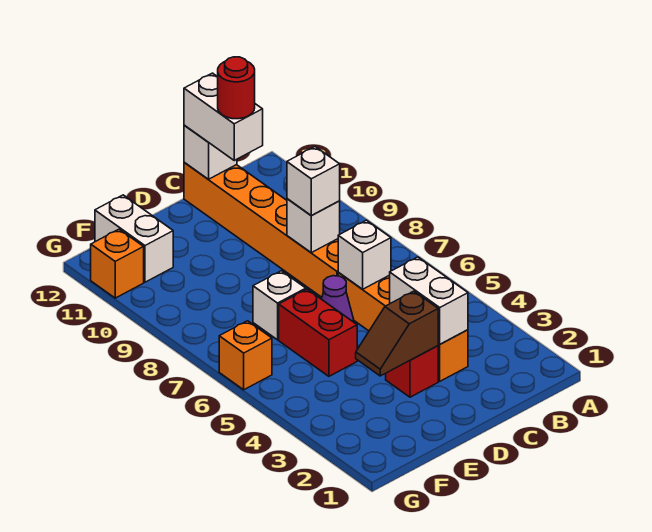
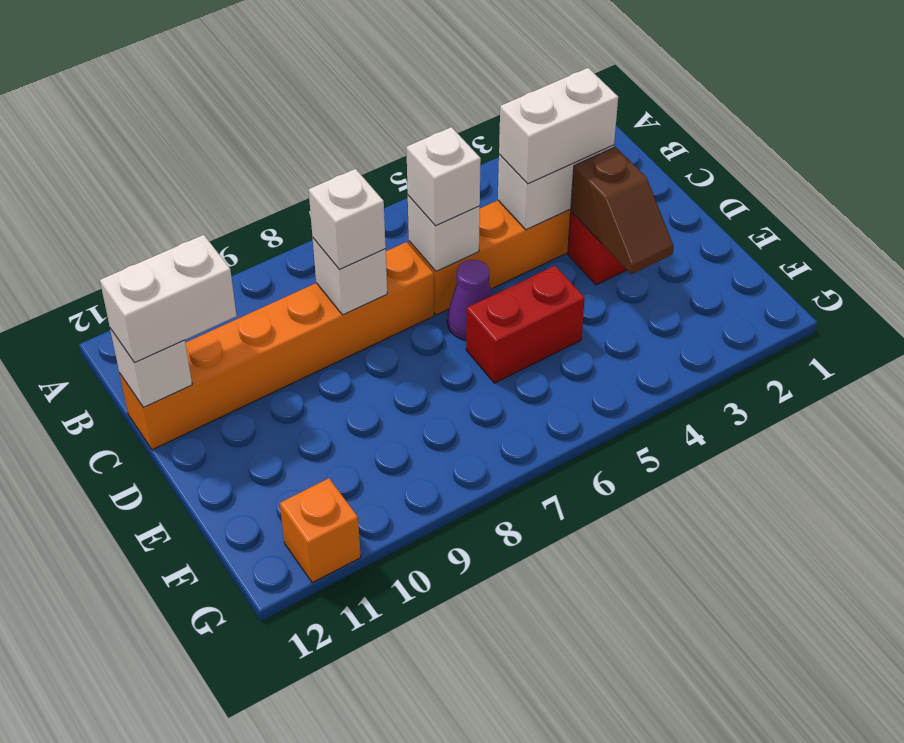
red round brick C11 level 4 -> none
white brick E7 level 1 -> white brick C6 level 3
white brick F11:F12 level 1 -> white brick C3:C4 level 3
orange brick G6 level 1 -> none

